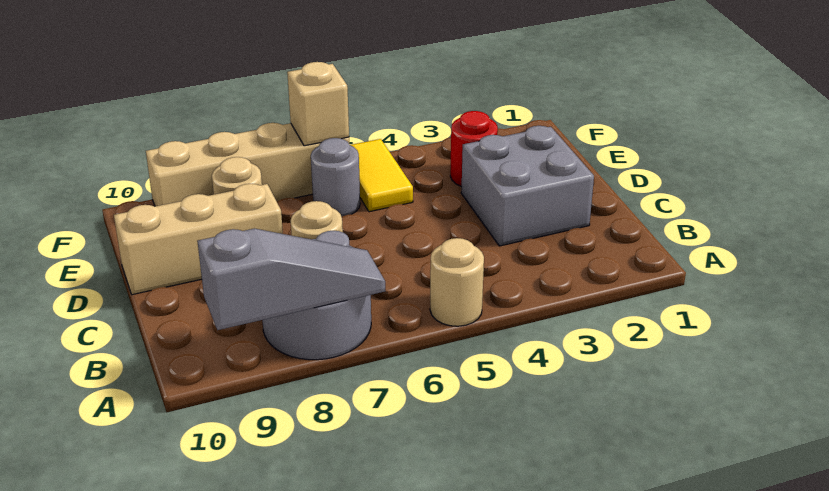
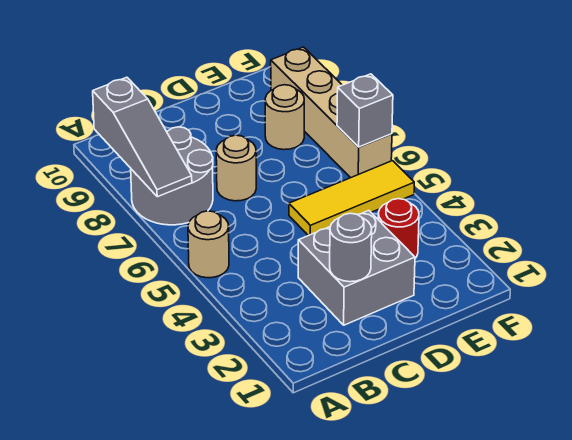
tan brick D8:D10 level 1 -> none
yellow tile E5:F5 level 1 -> yellow tile D5:F5 level 1
grey round brick E6 level 1 -> grey round brick C2 level 2
tan brick F6 level 2 -> grey brick F6 level 2

